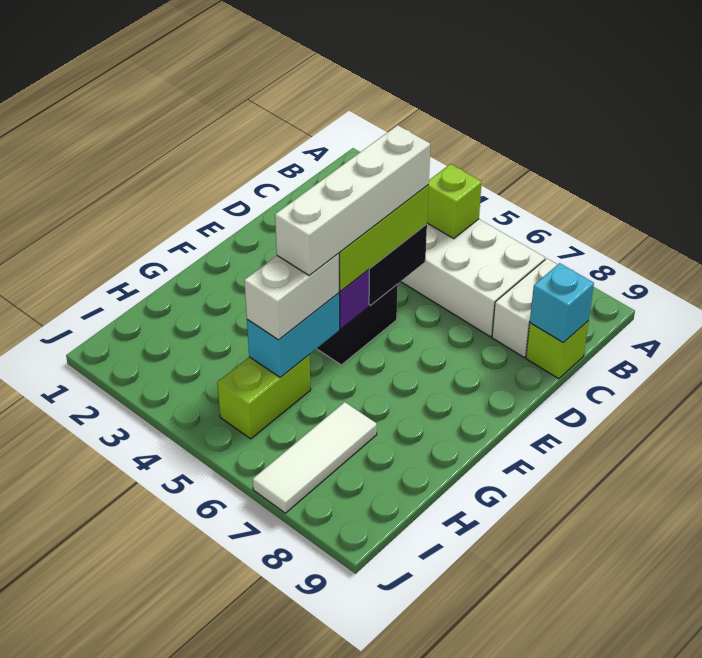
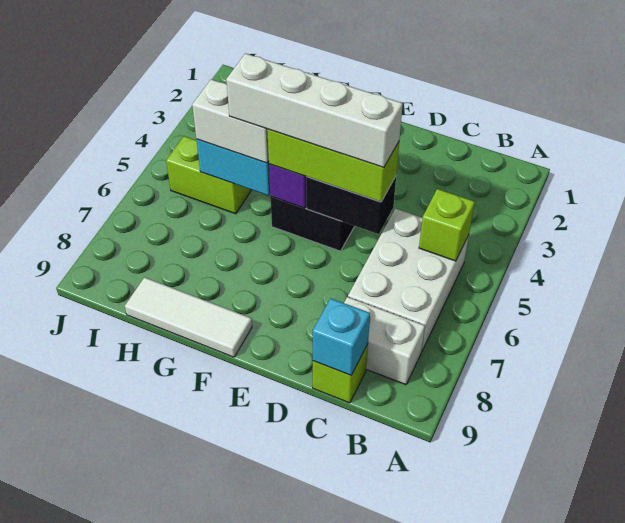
white tile H7:J7 level 1 -> white tile F9:H9 level 1

